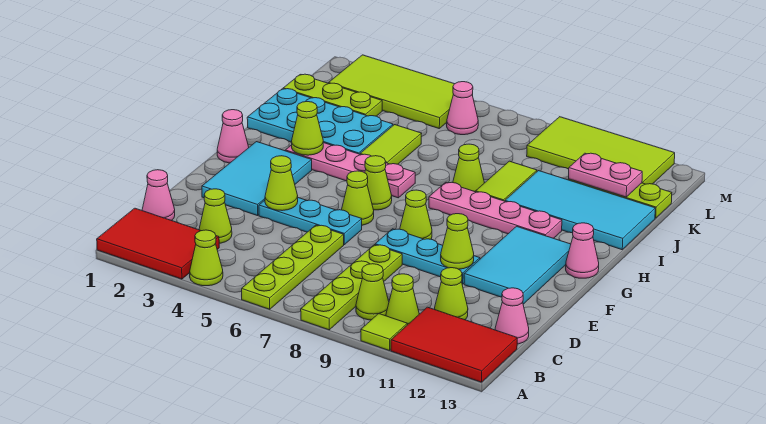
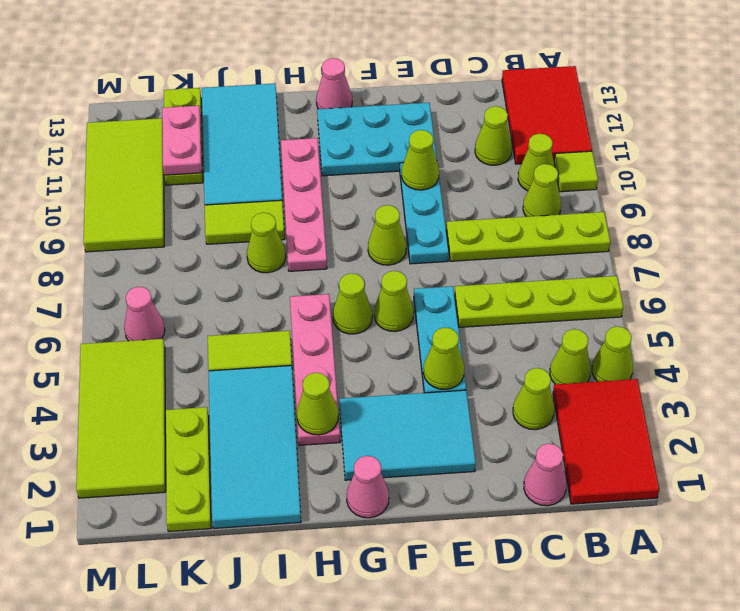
none -> lime cone B4 level 1
pink cone C13 level 1 -> none
cyan tile E11:G12 level 1 -> cyan plate E11:G12 level 1
cyan plate I1:J4 level 1 -> cyan tile I1:J4 level 1

